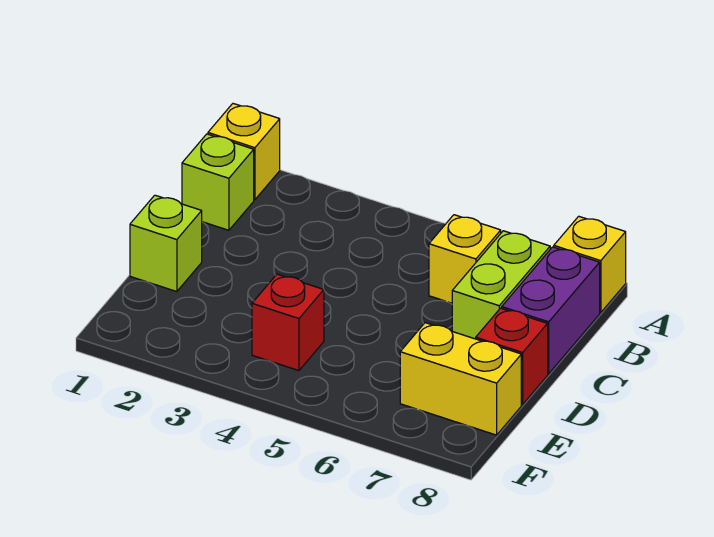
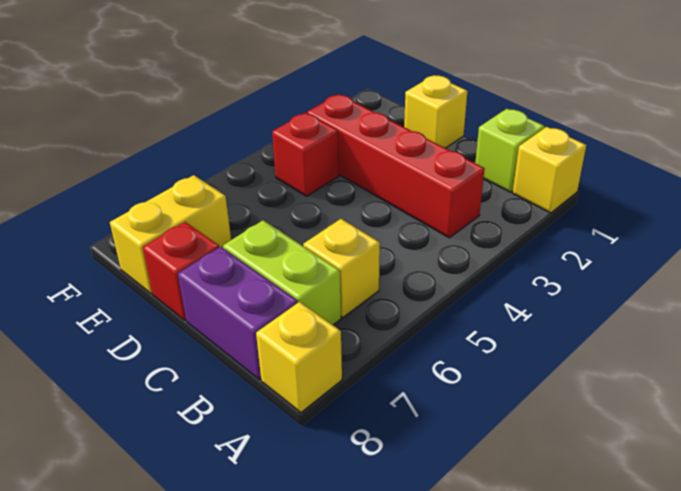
none -> red brick B3:E3 level 1
lime brick D1 level 1 -> yellow brick D1 level 1

